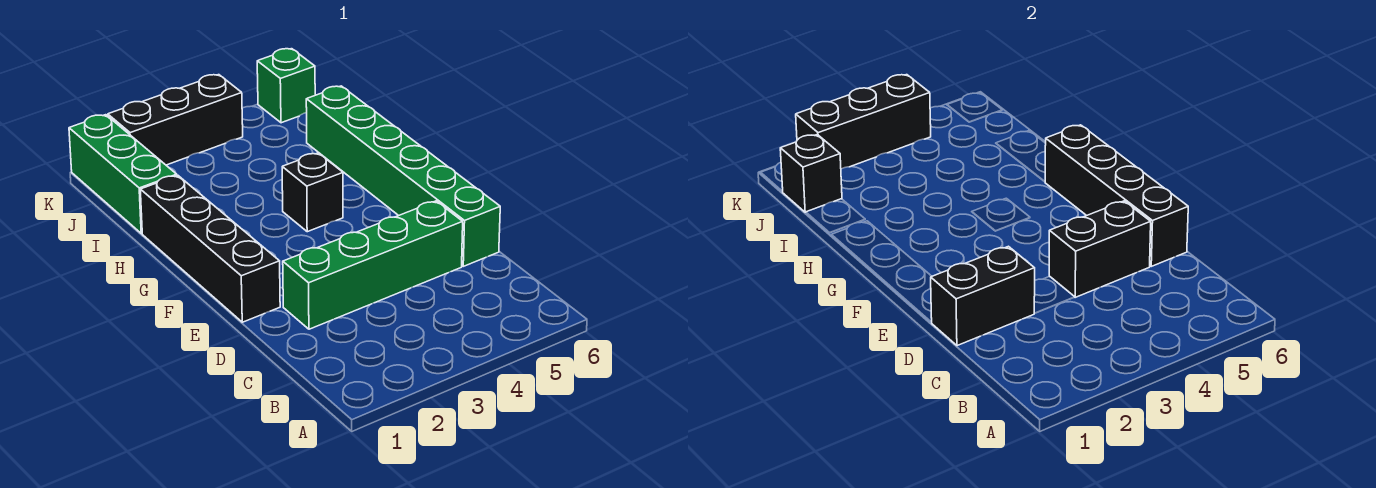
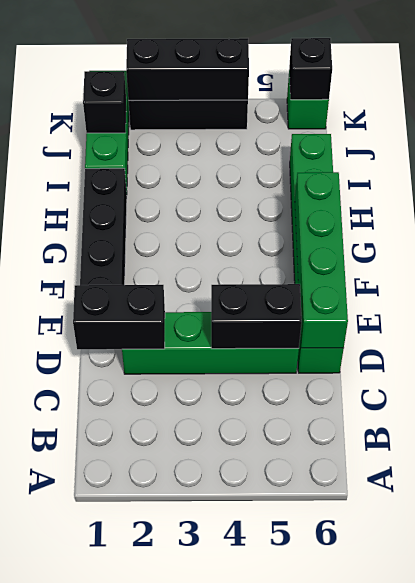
black brick D6:G6 level 2 -> green brick D6:G6 level 2
black brick G4 level 1 -> black brick K6 level 2

